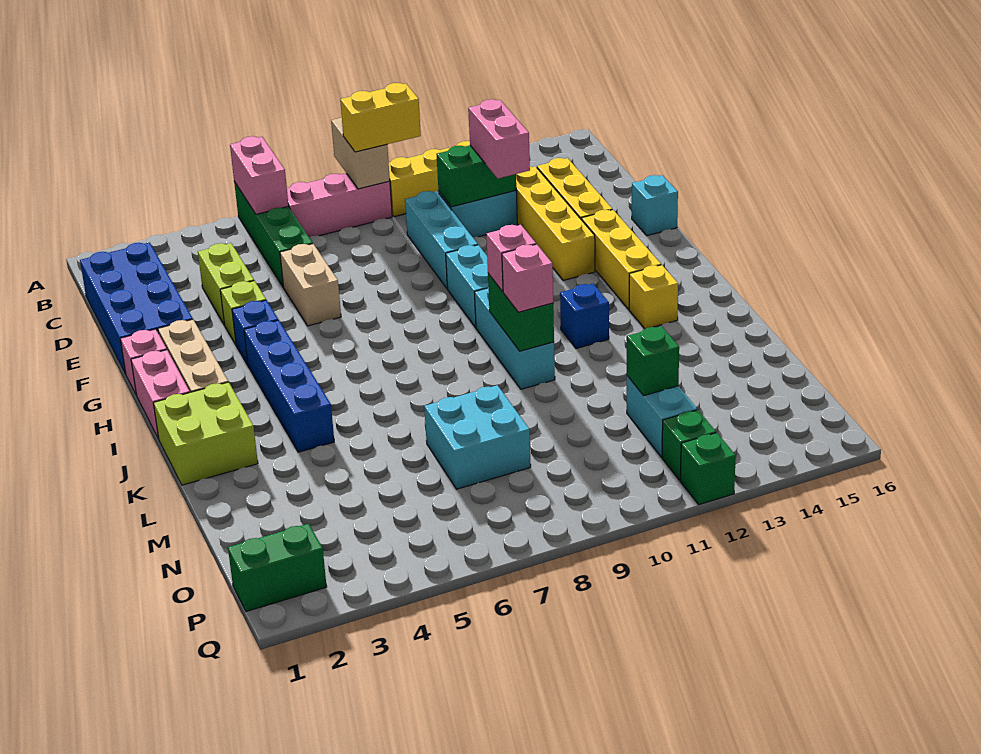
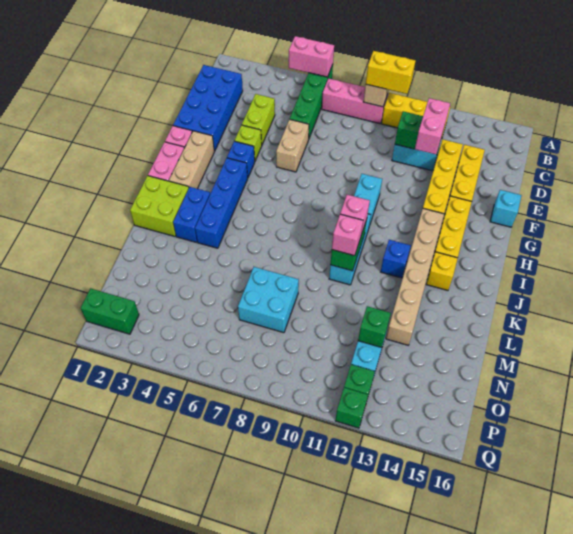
pink brick A6:B6 level 2 -> pink brick A5:A6 level 2
cyan brick D10:F10 level 1 -> none
none -> tan brick H13:M13 level 1
none -> blue brick J3:K3 level 1

